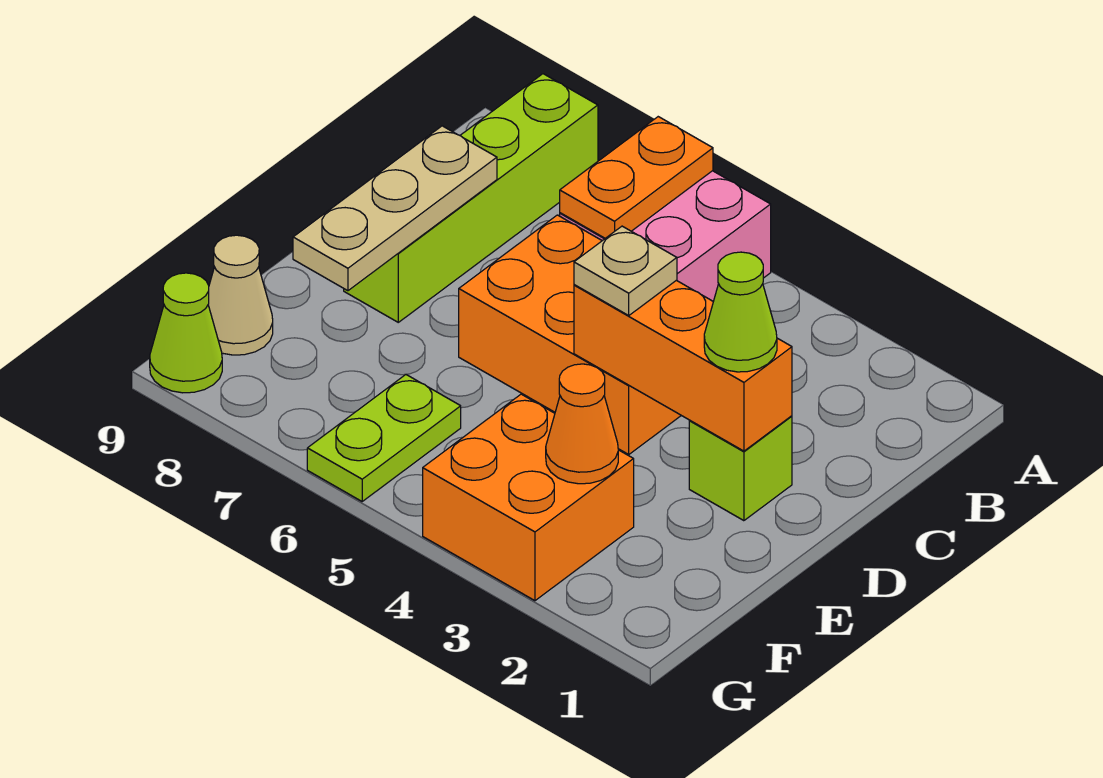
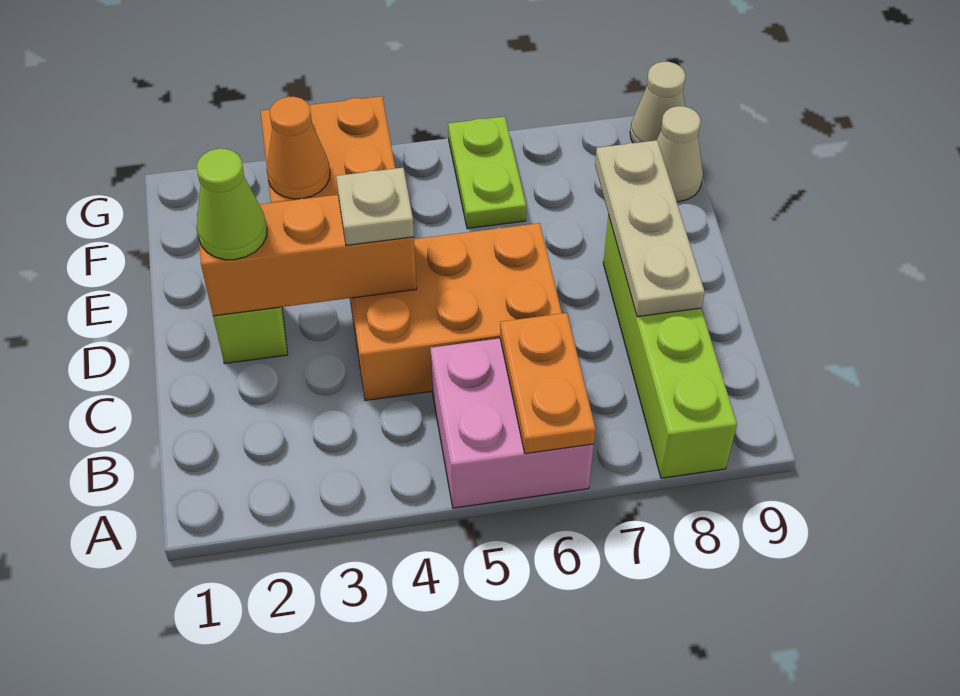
lime cone G9 level 1 -> tan cone G9 level 1

